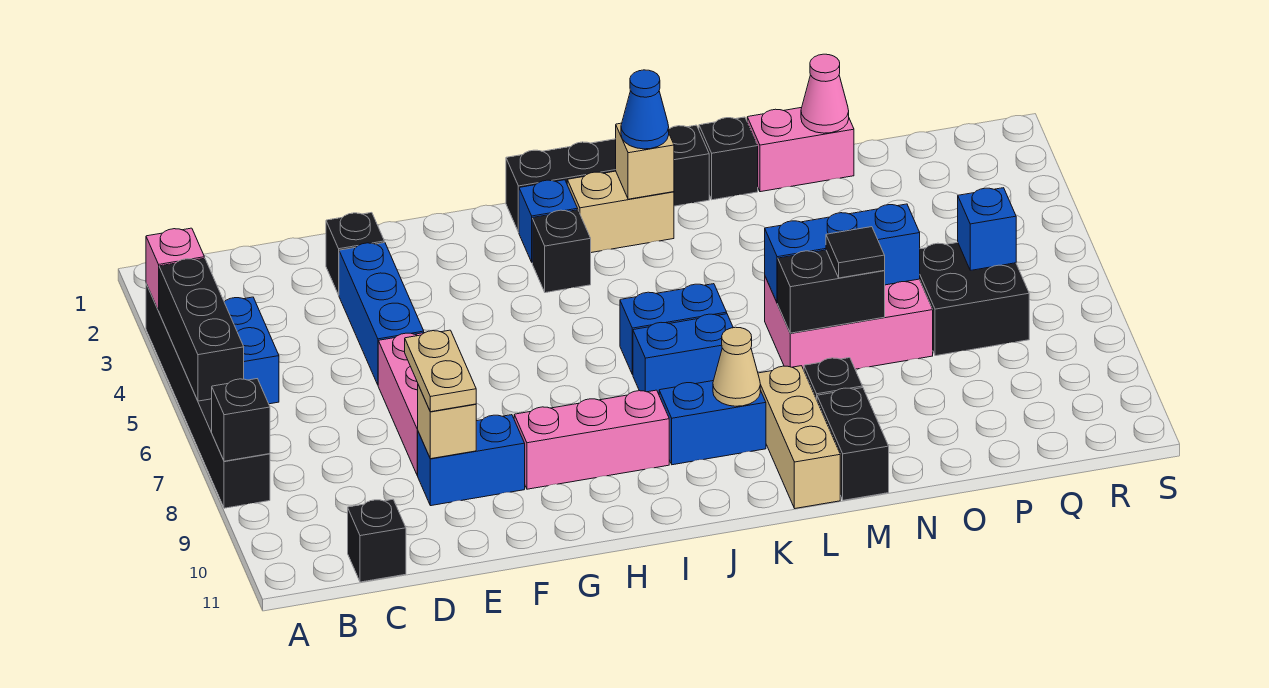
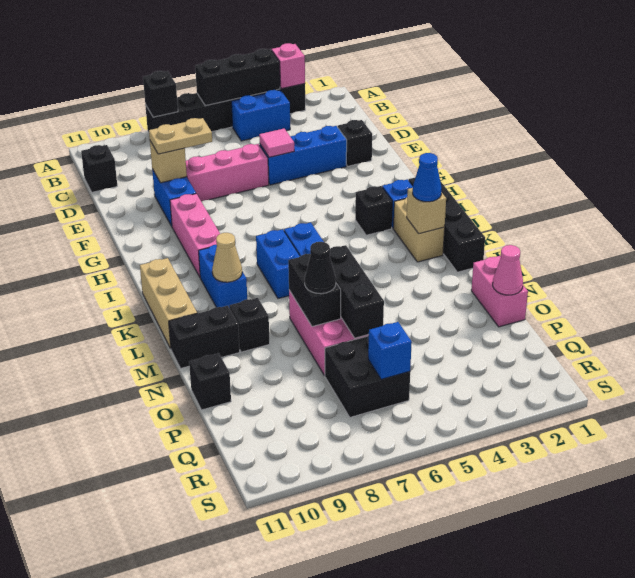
none -> pink tile E5 level 2
tan brick L9:L11 level 1 -> tan brick J11:L11 level 1
black brick M1 level 1 -> black brick O11 level 1
blue brick M6:O6 level 2 -> black brick M6:O6 level 2
black tile N7 level 3 -> black cone N7 level 3

